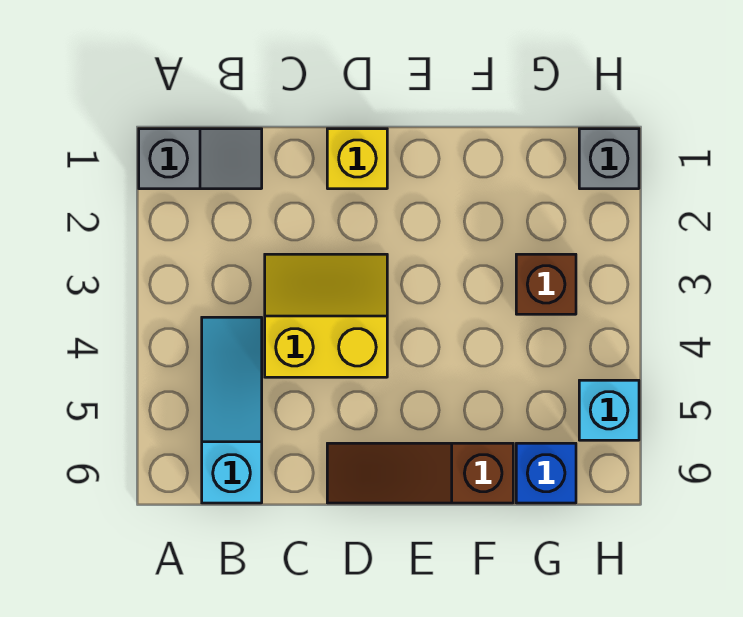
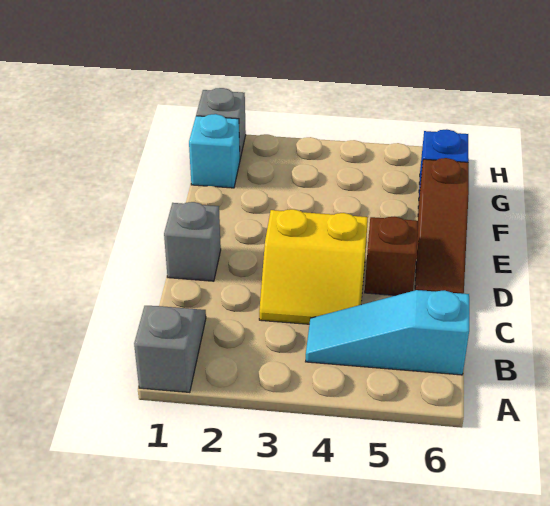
yellow slope C3:D4 level 1 top 4 -> yellow slope C3:D4 level 1 top D
yellow brick D1 level 1 -> grey brick D1 level 1
brown brick G3 level 1 -> brown brick D5 level 1
cyan brick H5 level 1 -> cyan brick G1 level 1

